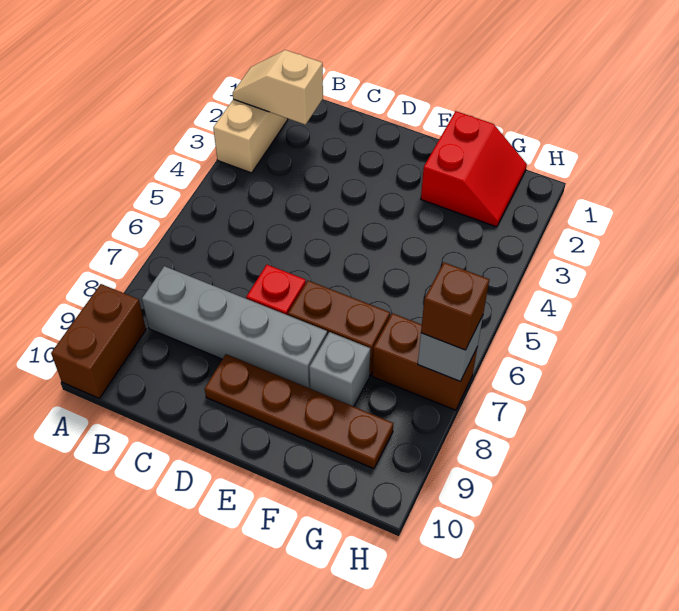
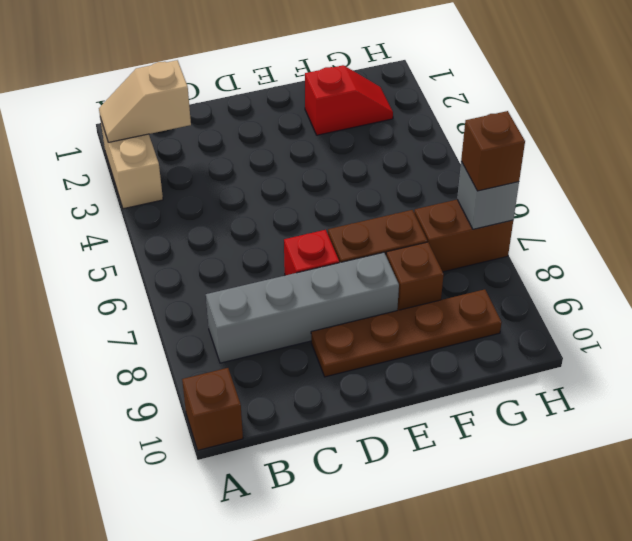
brown brick A9:A10 level 1 -> brown brick A10 level 1
red slope F1:G2 level 1 top F -> red slope F2:G2 level 1 top F
grey brick F8 level 1 -> brown brick F8 level 1

